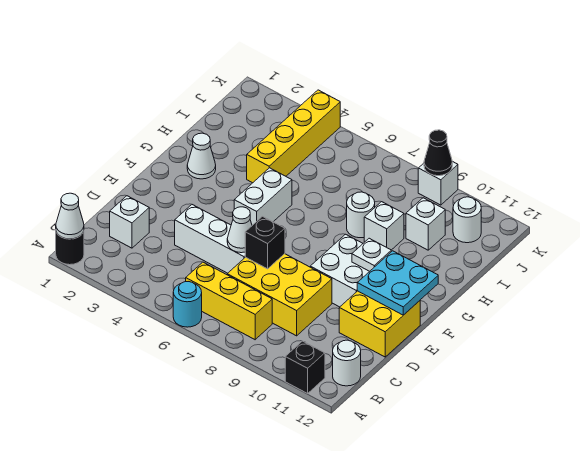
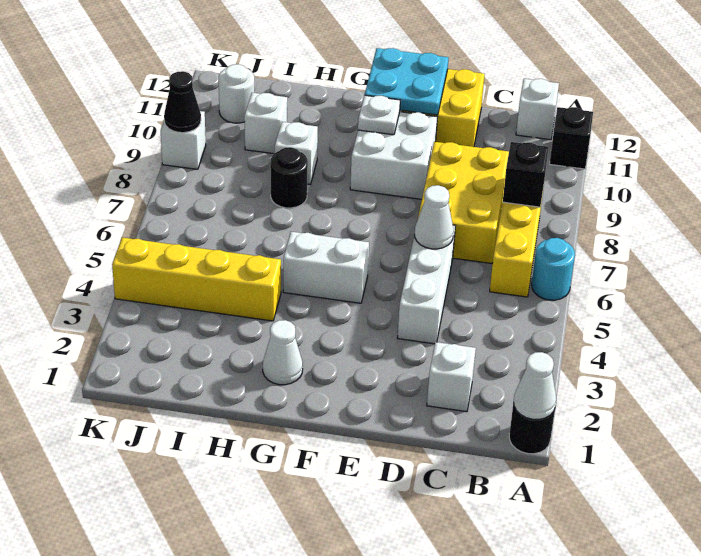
white round brick B12 level 1 -> white brick B12 level 1
black brick D7 level 2 -> black brick B8 level 2
white round brick H8 level 1 -> black round brick H8 level 1

